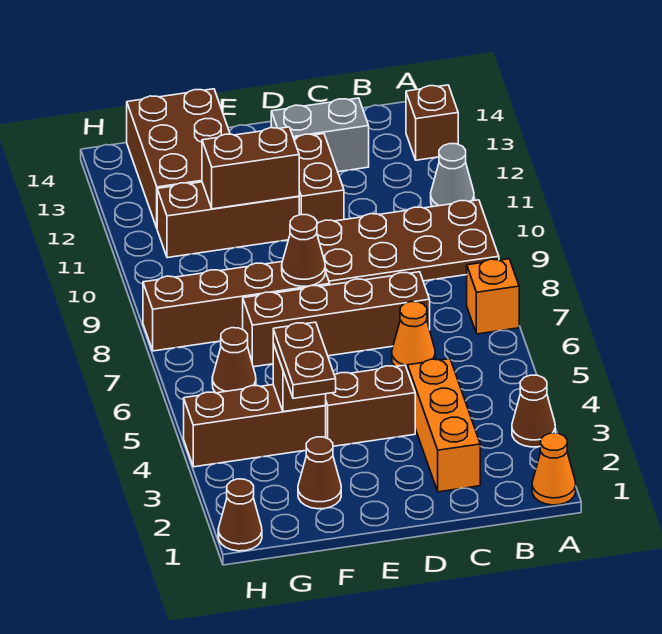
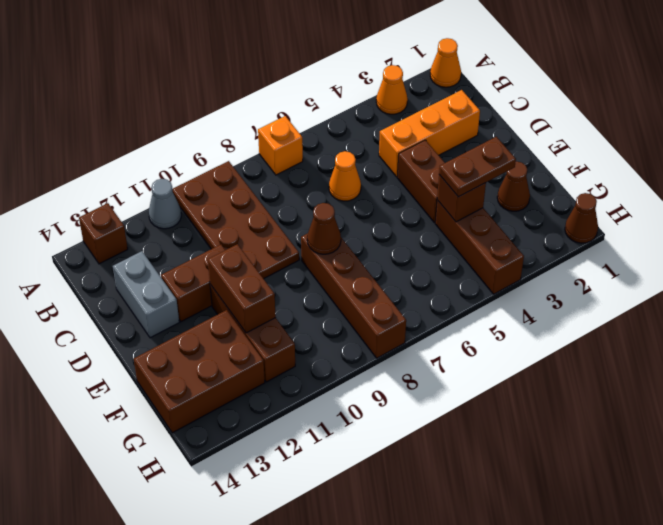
brown cone A3 level 1 -> orange cone A3 level 1
brown brick C7:F7 level 1 -> none
brown cone G6 level 1 -> none

